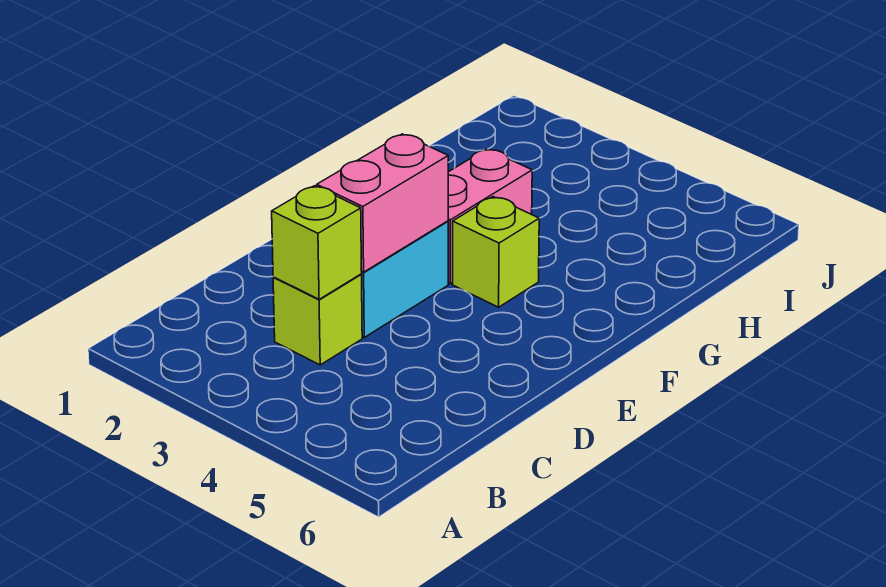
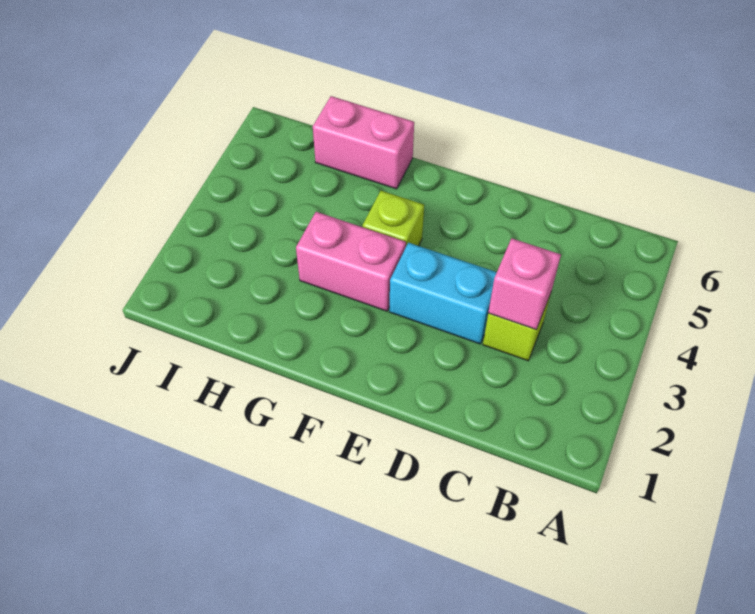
lime brick C3 level 2 -> pink brick C3 level 2
pink brick D3:E3 level 2 -> pink brick G6:H6 level 1

